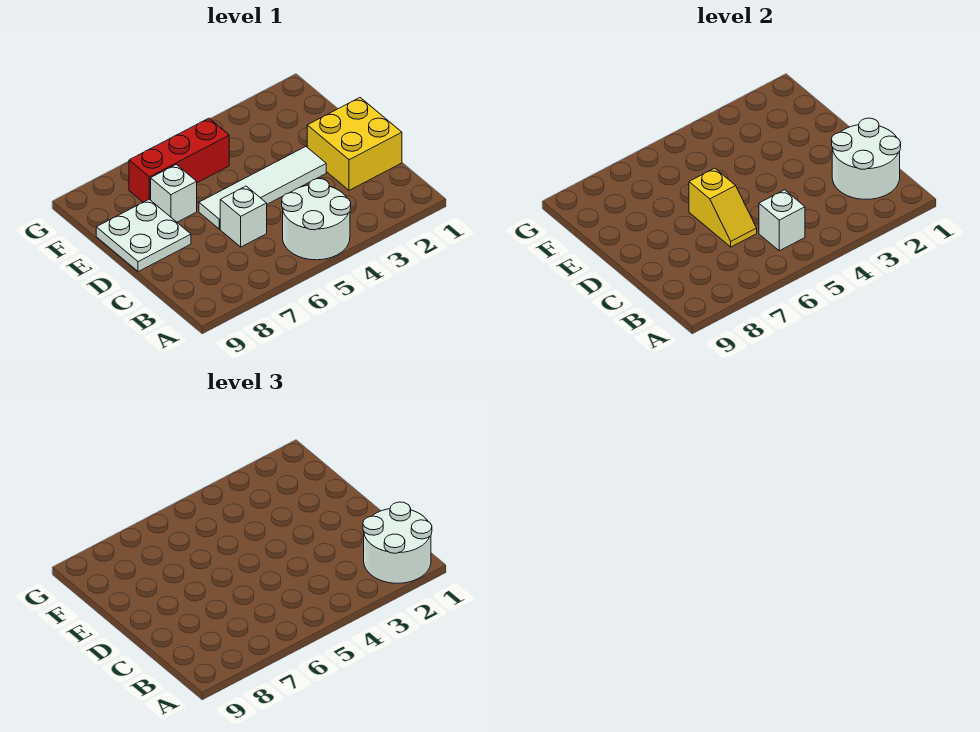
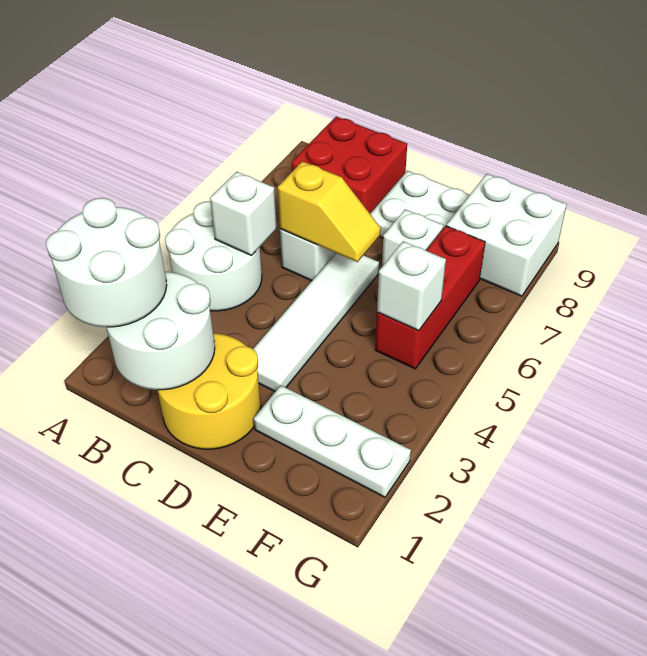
none -> red brick B8:C9 level 1
yellow brick C1:D2 level 1 -> yellow round brick C1:D2 level 1
yellow slope C6:D6 level 2 top D -> yellow slope C6:D6 level 2 top C
none -> white plate E2:G2 level 1
none -> white brick F5 level 2
none -> white brick F8:G9 level 1

